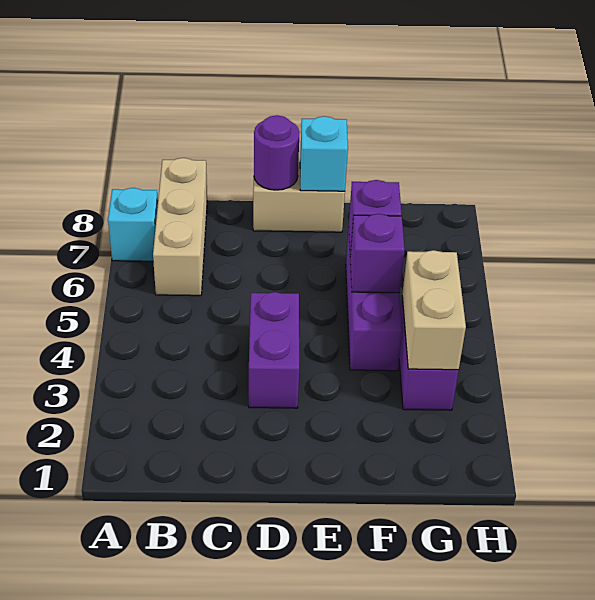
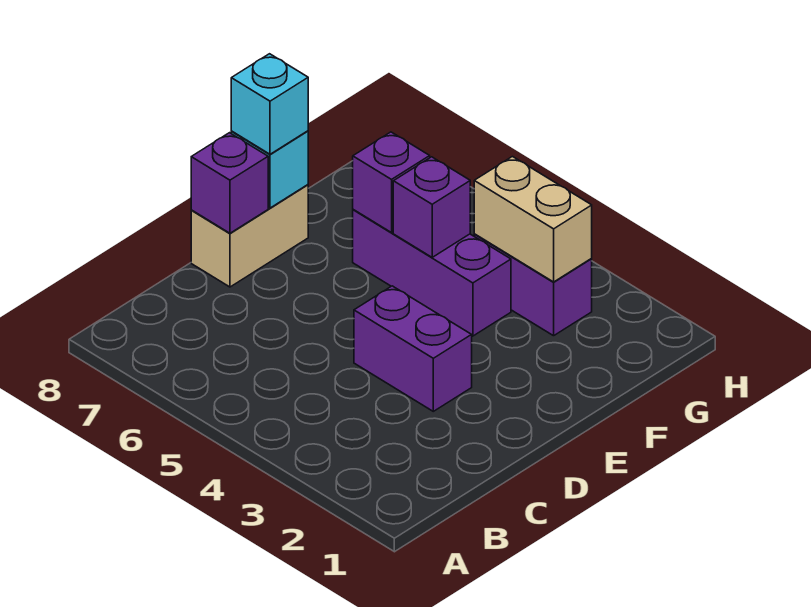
cyan brick A7 level 1 -> cyan brick E8 level 3
tan brick B6:B8 level 1 -> none
purple round brick D8 level 2 -> purple brick D8 level 2

